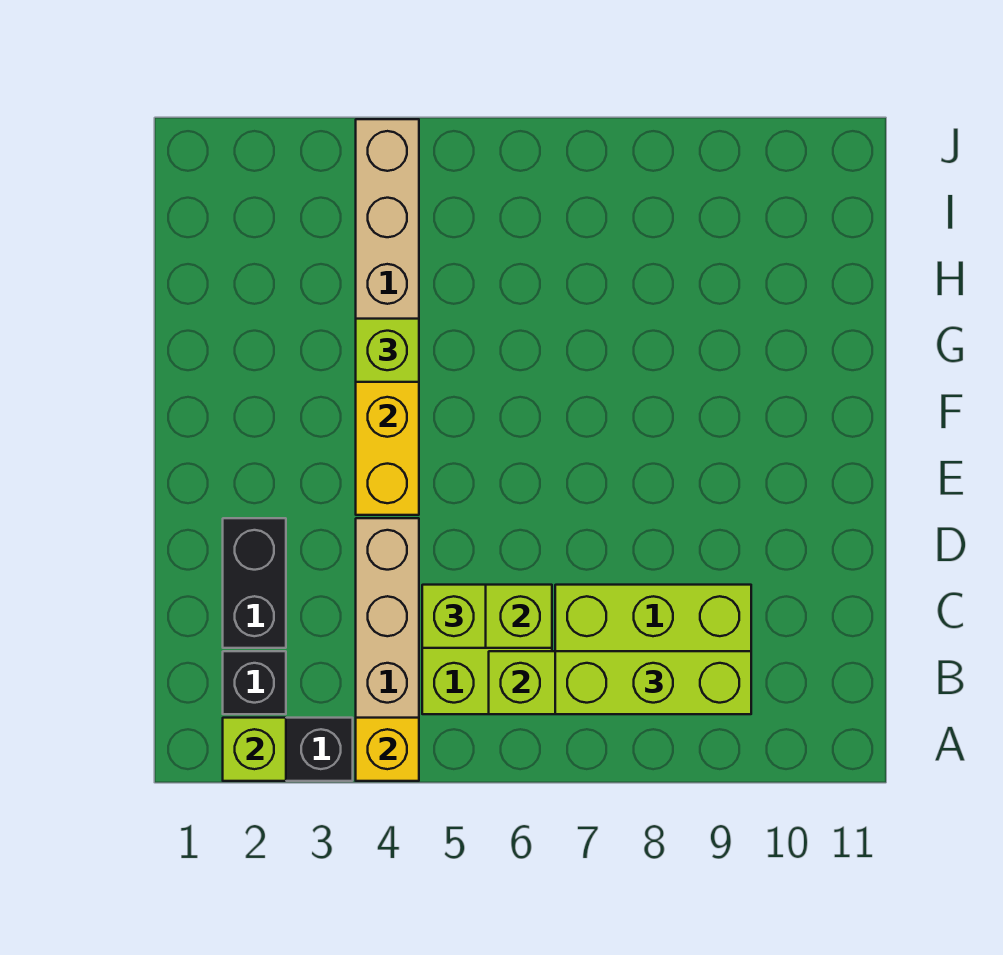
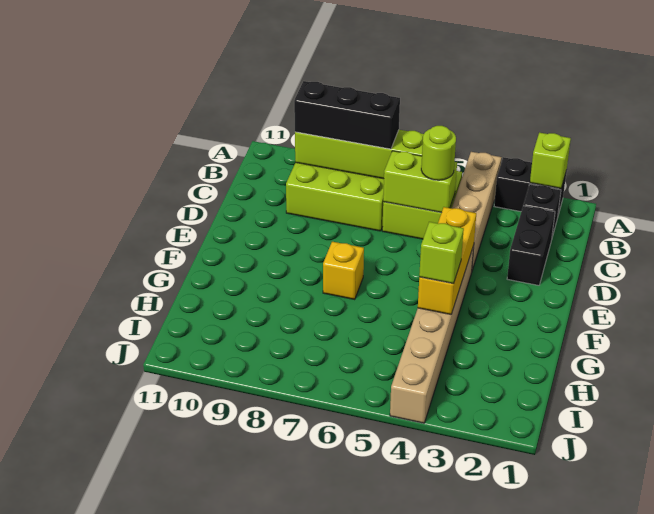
yellow brick A4 level 2 -> yellow brick F7 level 1
lime brick B7:B9 level 3 -> black brick B7:B9 level 3
lime brick C5 level 3 -> lime round brick C5 level 3

